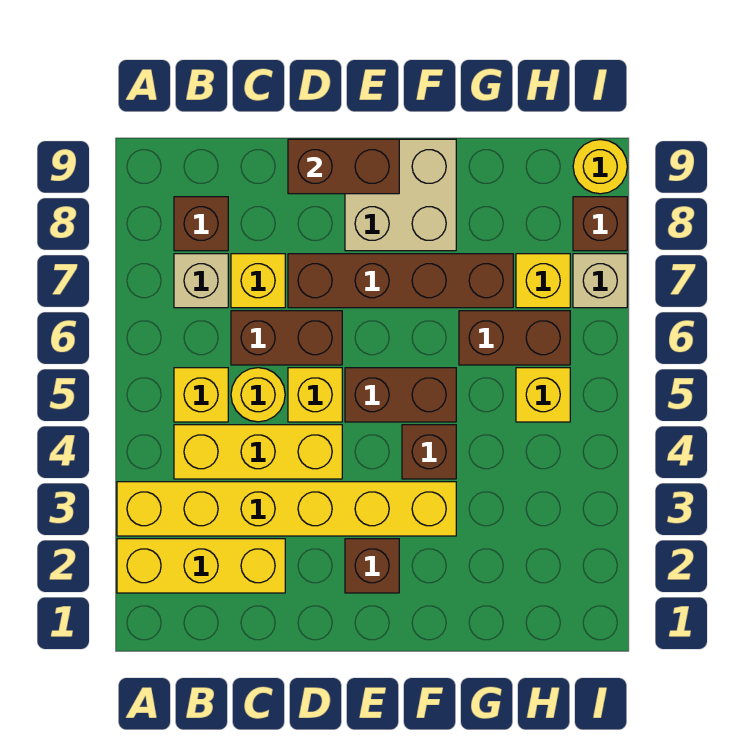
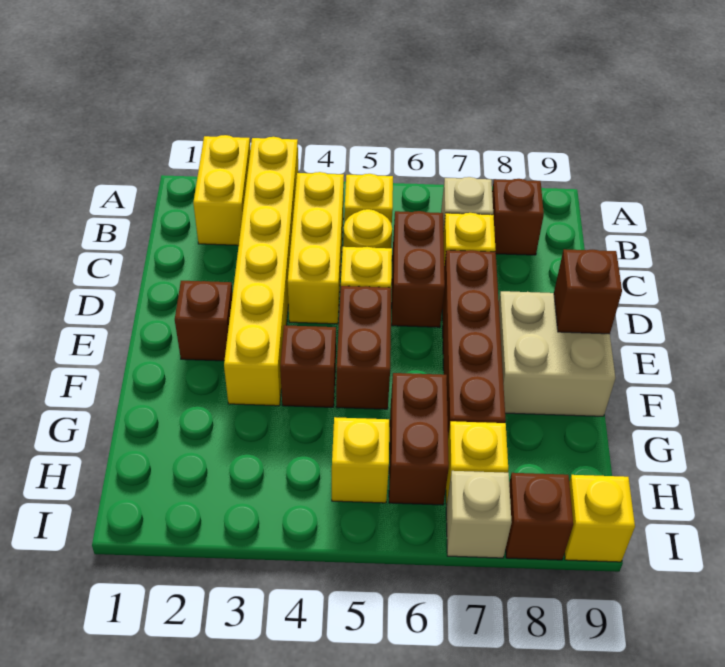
yellow brick A2:C2 level 1 -> yellow brick A2:B2 level 1
brown brick D9:E9 level 2 -> brown brick E9 level 2
yellow round brick I9 level 1 -> yellow brick I9 level 1

